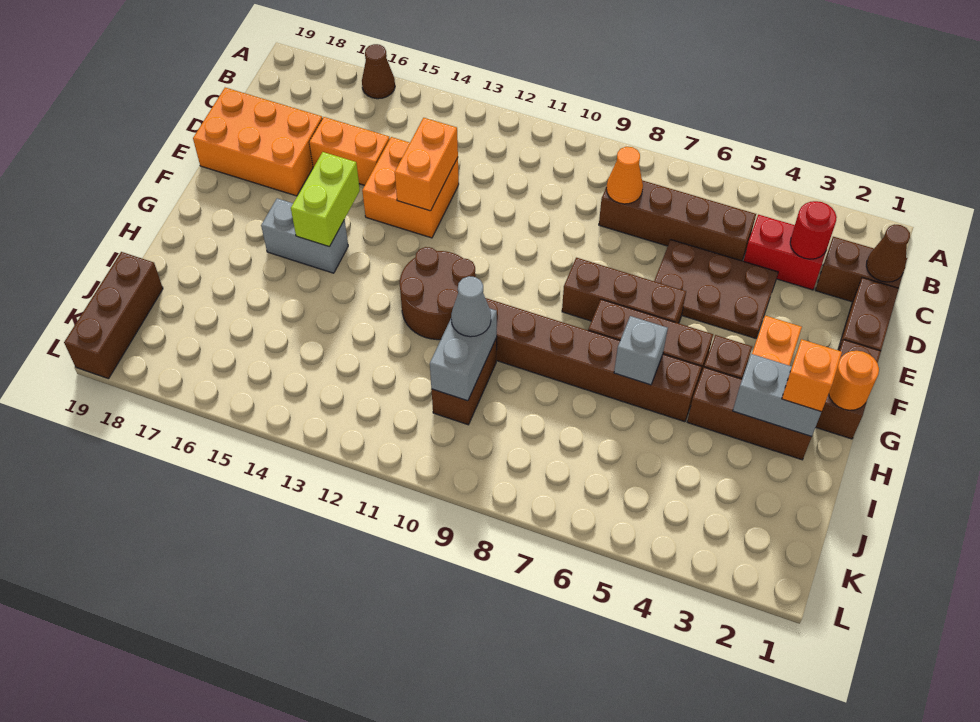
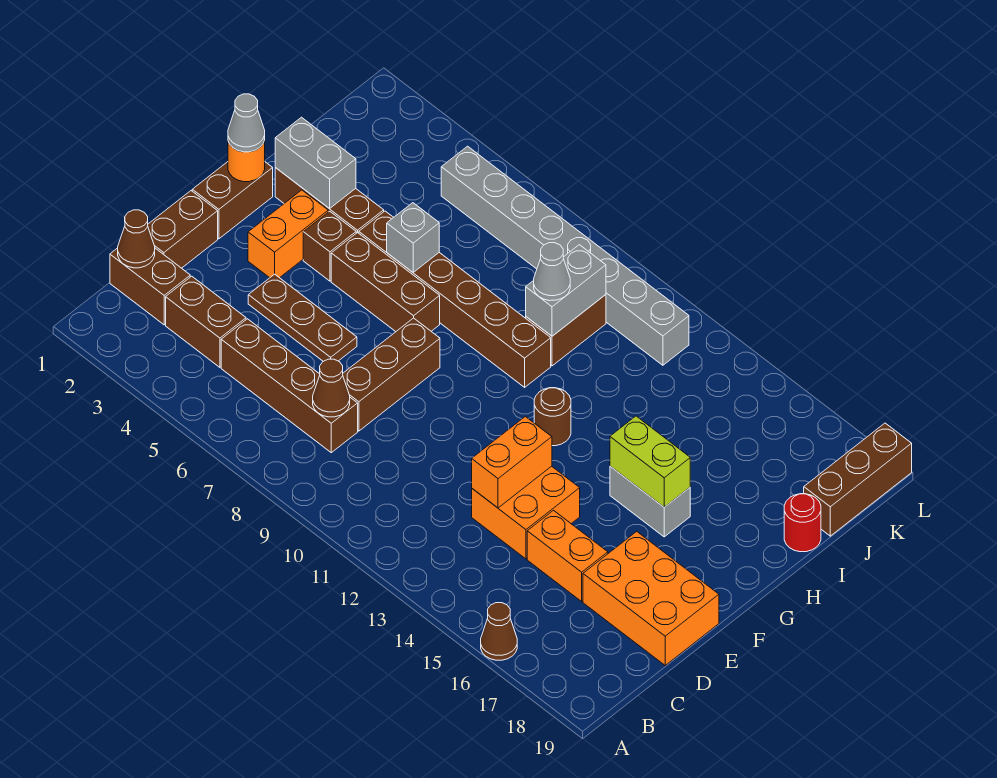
red brick C3:C4 level 1 -> brown brick C3:C4 level 1
red round brick C3 level 2 -> red round brick I19 level 1
orange cone C8 level 2 -> brown cone C8 level 2
brown plate D4:E6 level 1 -> brown plate E4:E6 level 1
brown brick F6:F8 level 1 -> brown brick D8:F8 level 1
lime brick F15:G15 level 2 -> lime brick G15:G16 level 2
none -> grey cone G1 level 3
brown round brick G11:H12 level 1 -> brown round brick G12 level 1
orange brick H2 level 3 -> none
none -> grey brick K5:K12 level 1

